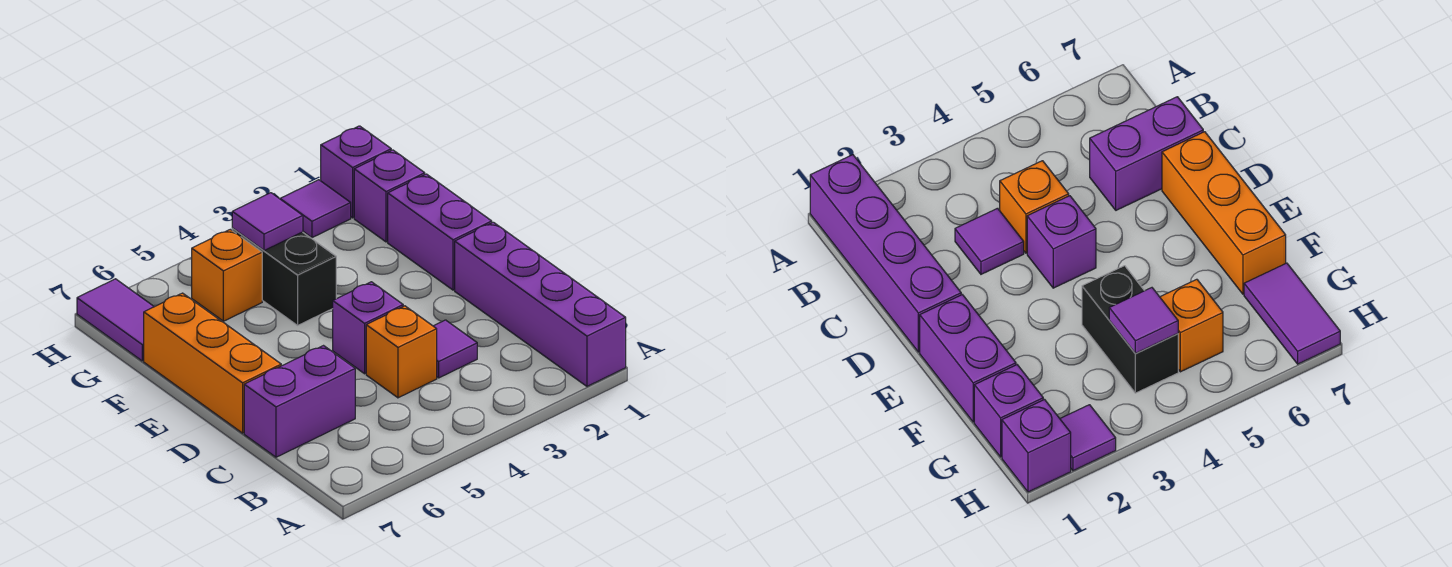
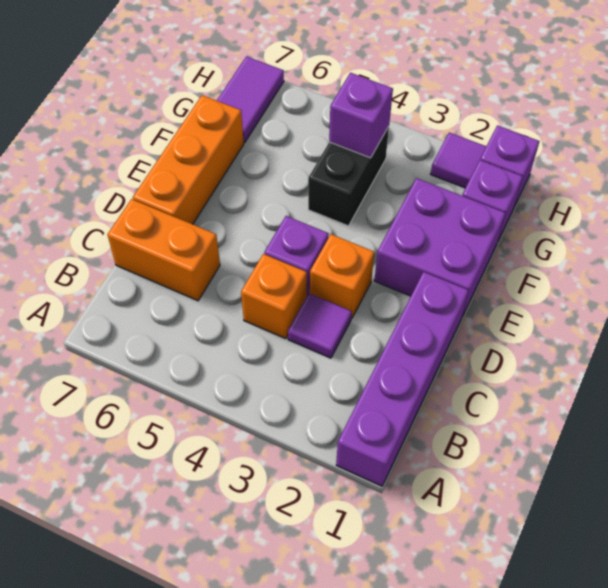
purple brick C6:C7 level 1 -> orange brick C6:C7 level 1
purple brick E1:F1 level 1 -> purple brick E1:F2 level 1
purple tile G4 level 2 -> purple brick G4 level 2
orange brick G5 level 1 -> orange brick D3 level 1

